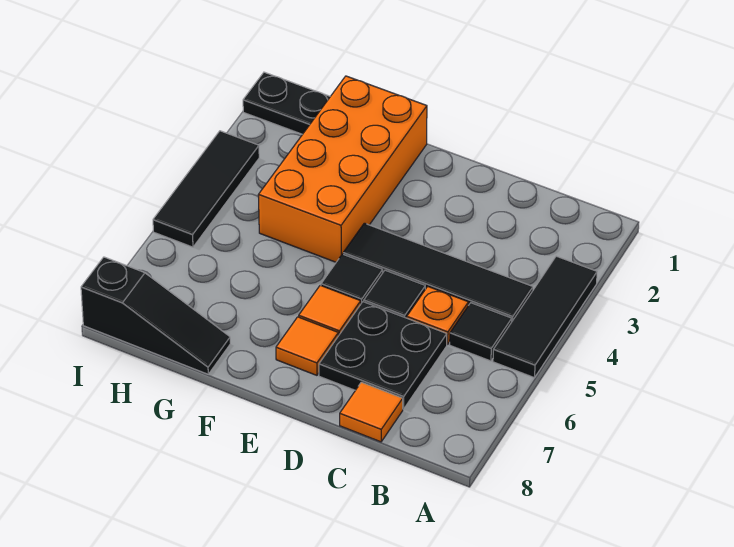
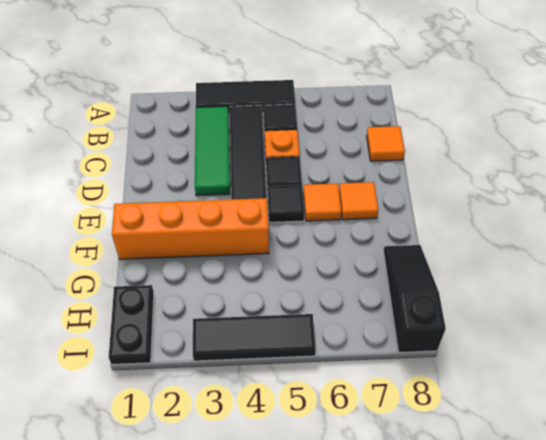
none -> green tile B3:D3 level 1
black plate C6:D7 level 1 -> none
orange brick F1:G4 level 1 -> orange brick F1:F4 level 1

